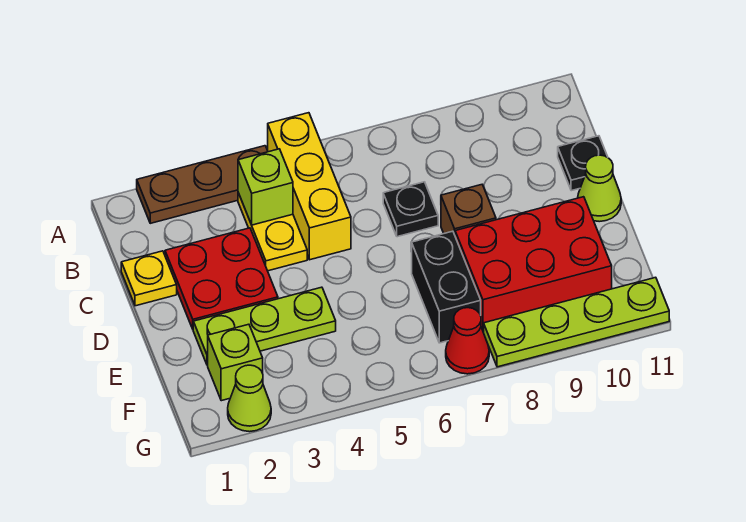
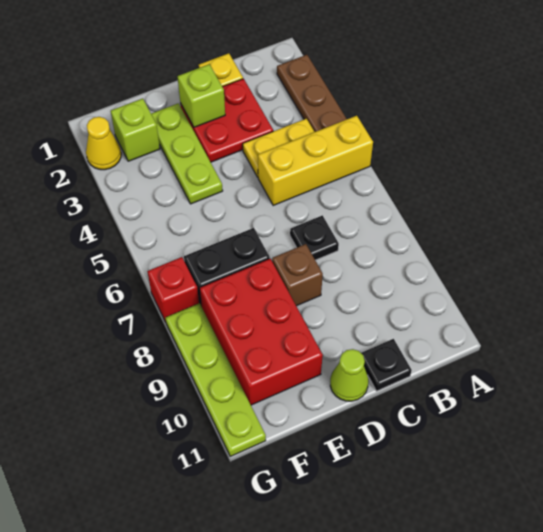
lime brick B4 level 2 -> lime brick D2 level 2
lime cone G2 level 1 -> yellow cone G2 level 1
red cone G7 level 1 -> red brick G7 level 1

